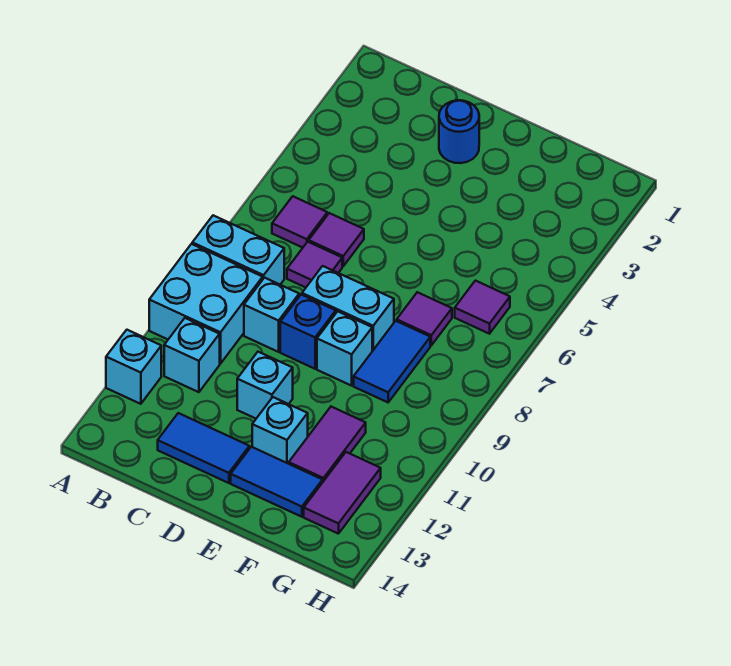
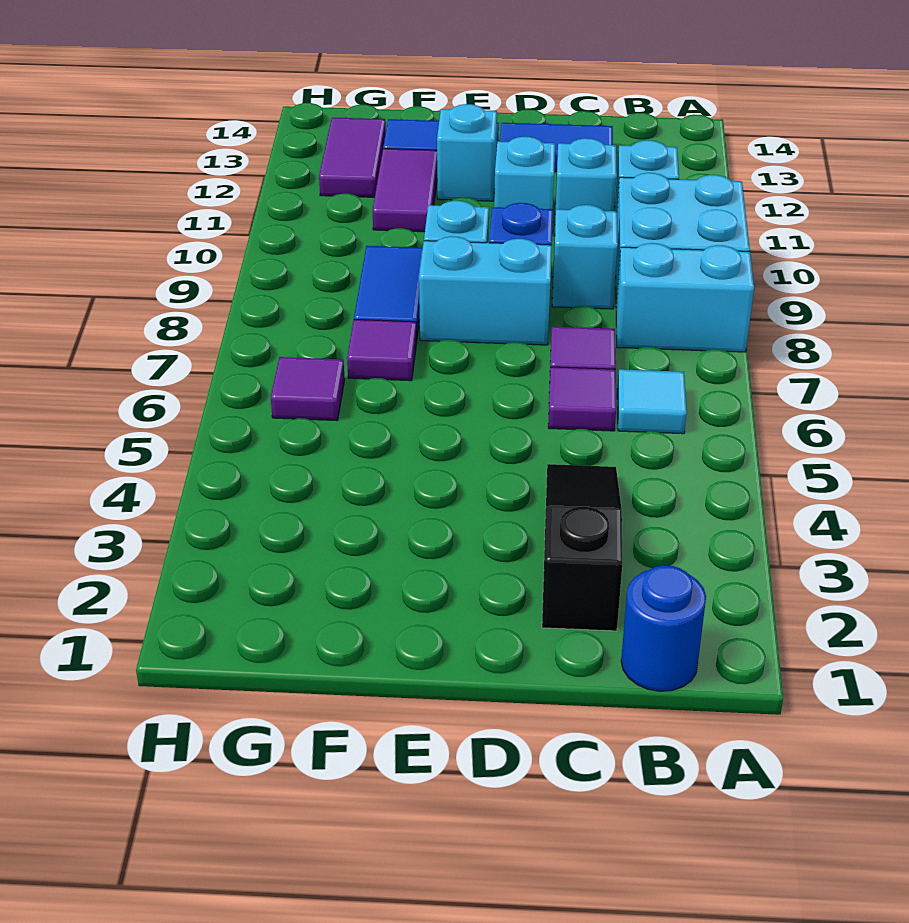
cyan brick A12 level 1 -> cyan brick C11 level 1
purple tile B6 level 1 -> cyan tile B6 level 1
none -> black slope C2:C4 level 1 top 2
blue round brick D2 level 1 -> blue round brick B1 level 1

